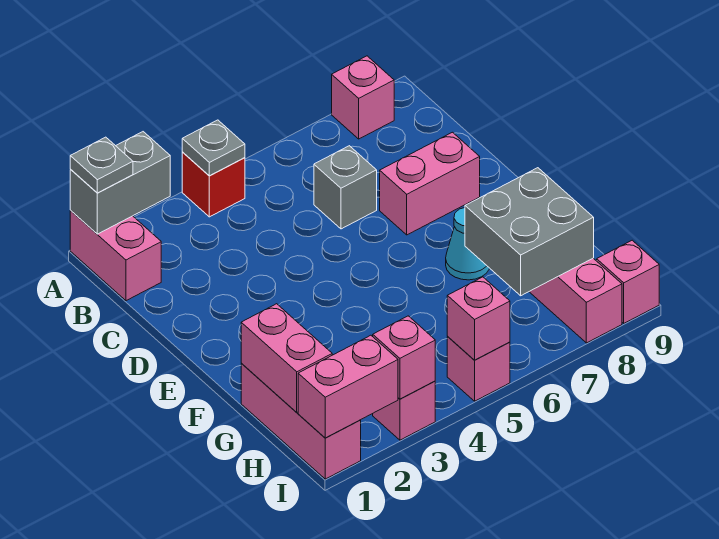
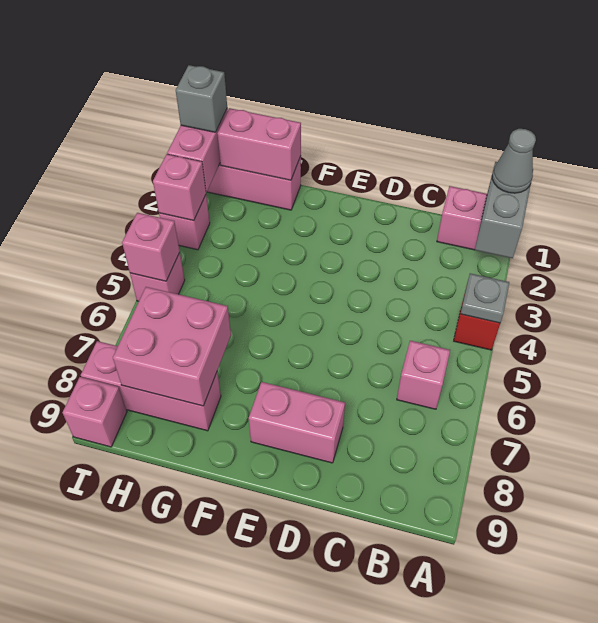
grey plate A1 level 3 -> grey cone A1 level 3
pink brick A8 level 1 -> pink brick B6 level 1
grey brick C6 level 1 -> grey brick I1 level 3
pink brick D7:D8 level 1 -> pink brick D8:E8 level 1
cyan cone F7 level 1 -> none
grey brick G7:H8 level 2 -> pink brick G7:H8 level 2

